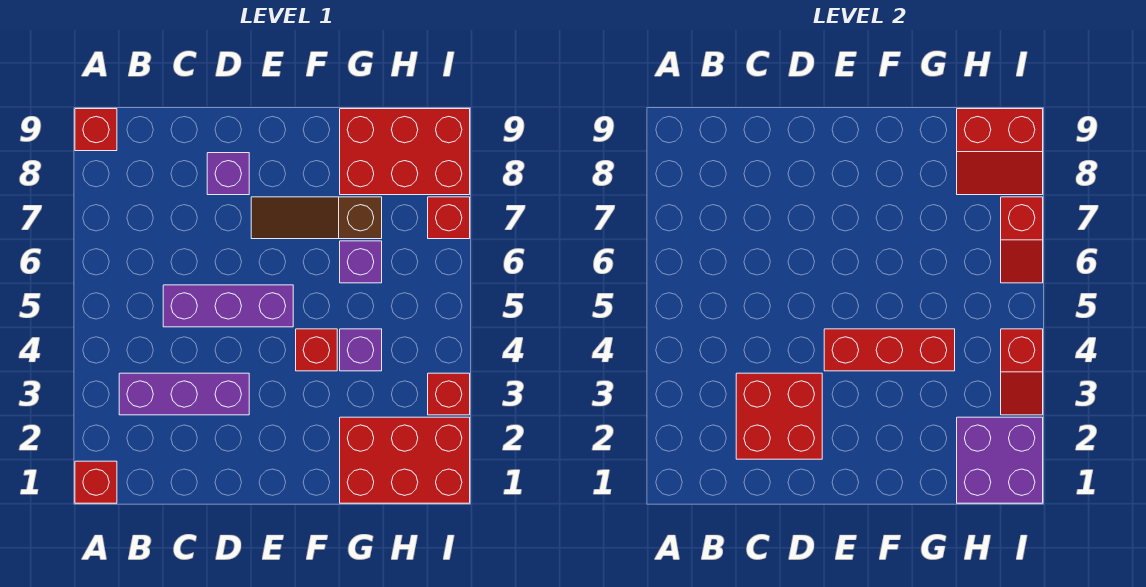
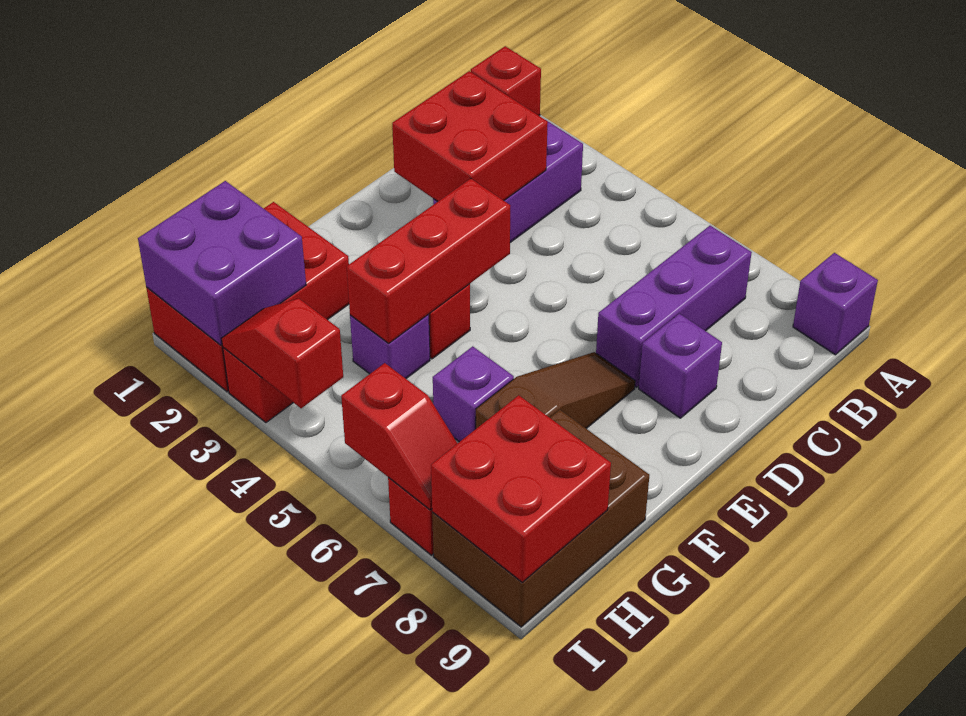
red brick A9 level 1 -> purple brick A9 level 1
purple brick C5:E5 level 1 -> purple brick B7:D7 level 1
red brick G8:I9 level 1 -> brown brick G8:I9 level 1
red slope H8:I9 level 2 top 9 -> red brick H8:I9 level 2
red slope I6:I7 level 2 top 7 -> red slope I6:I7 level 2 top 6

